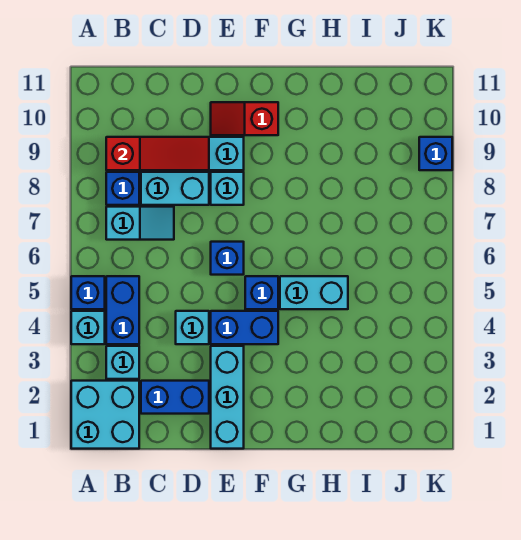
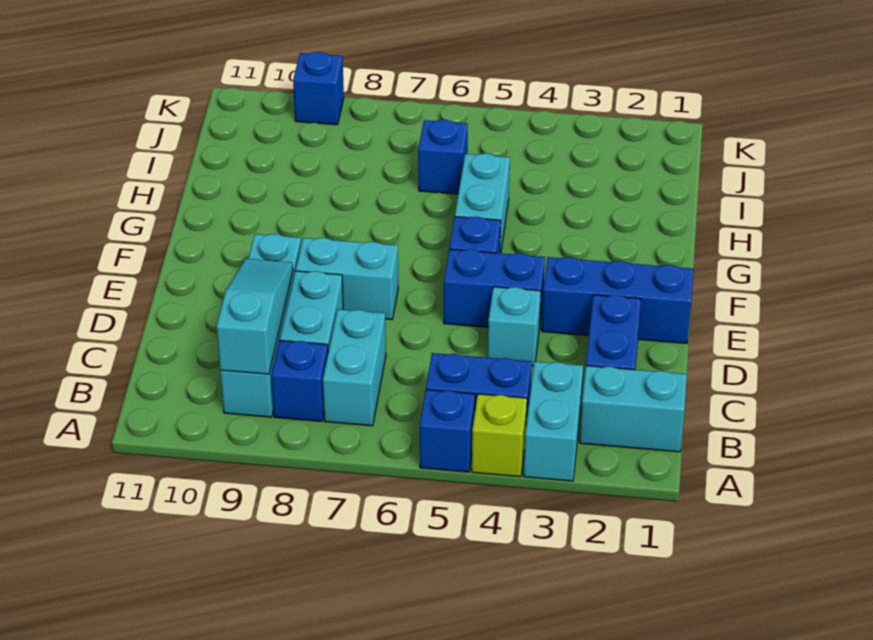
cyan brick A1:B2 level 1 -> cyan brick B1:B2 level 1
cyan brick A4 level 1 -> lime brick A4 level 1
cyan brick B3 level 1 -> cyan brick A3:B3 level 1
cyan slope B7:C7 level 1 top B -> cyan brick B7:C7 level 1
red slope B9:D9 level 2 top B -> cyan slope B9:D9 level 2 top B
cyan brick E1:E3 level 1 -> blue brick E1:E3 level 1
blue brick E4:F4 level 1 -> blue brick E4:E5 level 1
blue brick E6 level 1 -> blue brick I6 level 1
cyan brick E8 level 1 -> cyan brick E7:E8 level 1
red slope E10:F10 level 1 top F -> none

